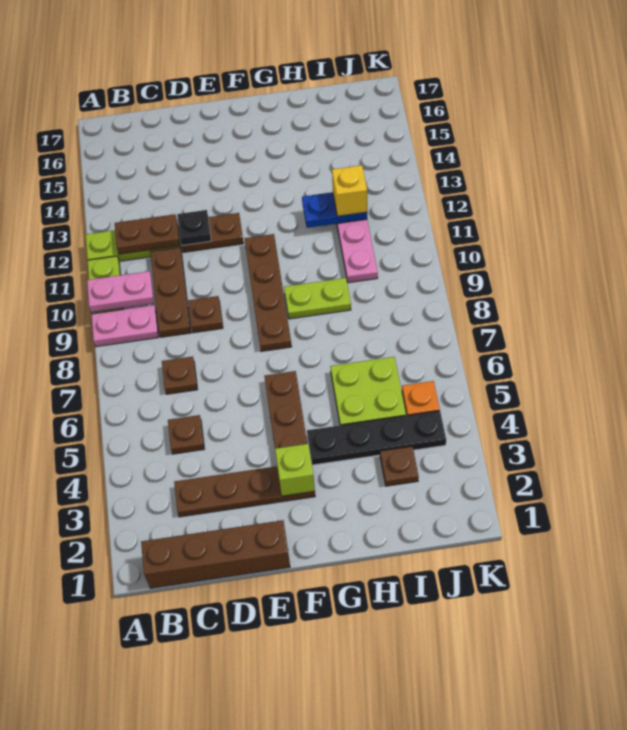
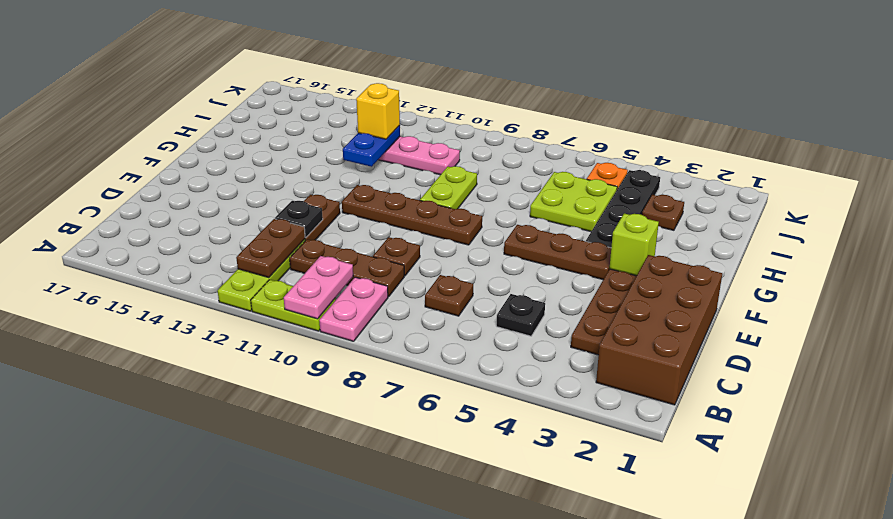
brown brick B1:E1 level 1 -> brown brick B1:E2 level 1
brown plate C5 level 1 -> black plate C5 level 1

